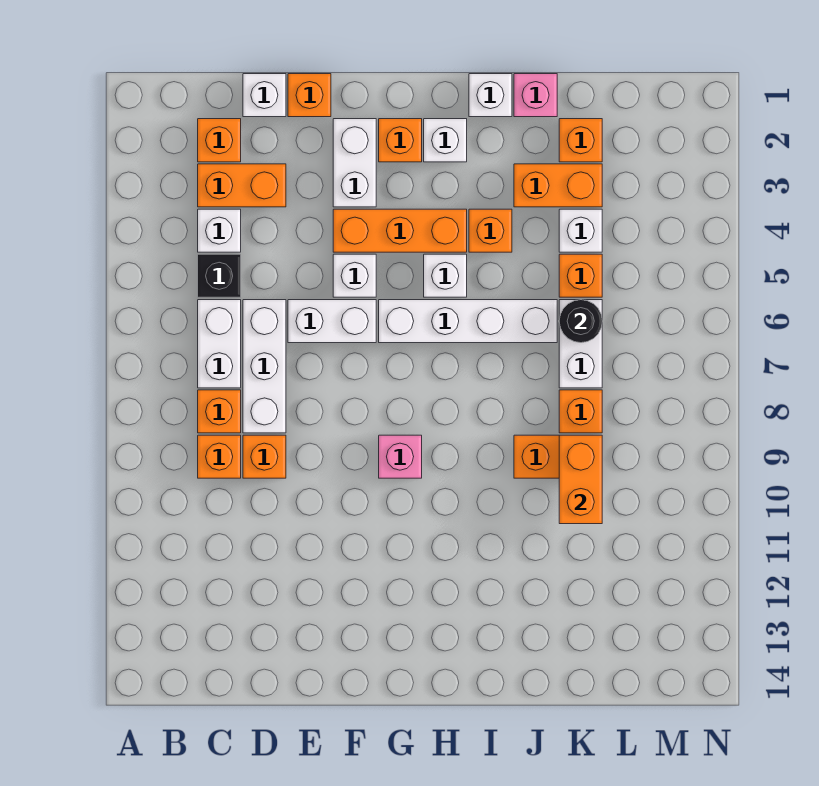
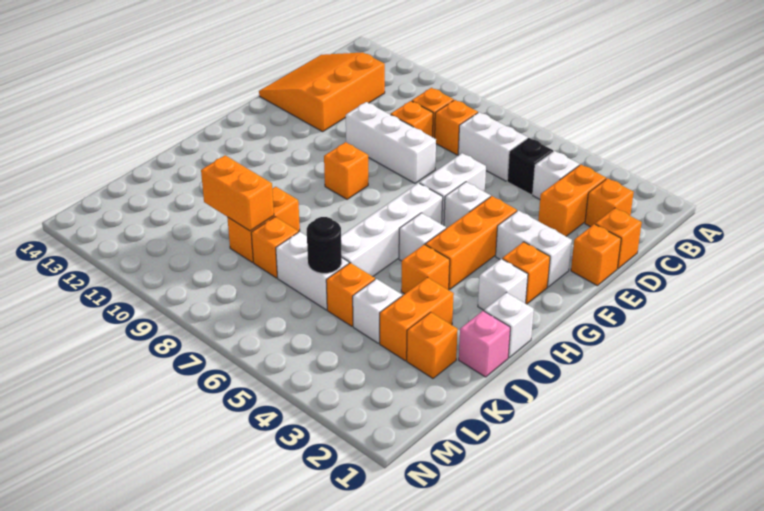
none -> orange slope C12:E14 level 1 top 12
white brick D1 level 1 -> orange brick D1 level 1
white brick D6:D8 level 1 -> white brick E8:E10 level 1
pink brick G9 level 1 -> orange brick G9 level 1

